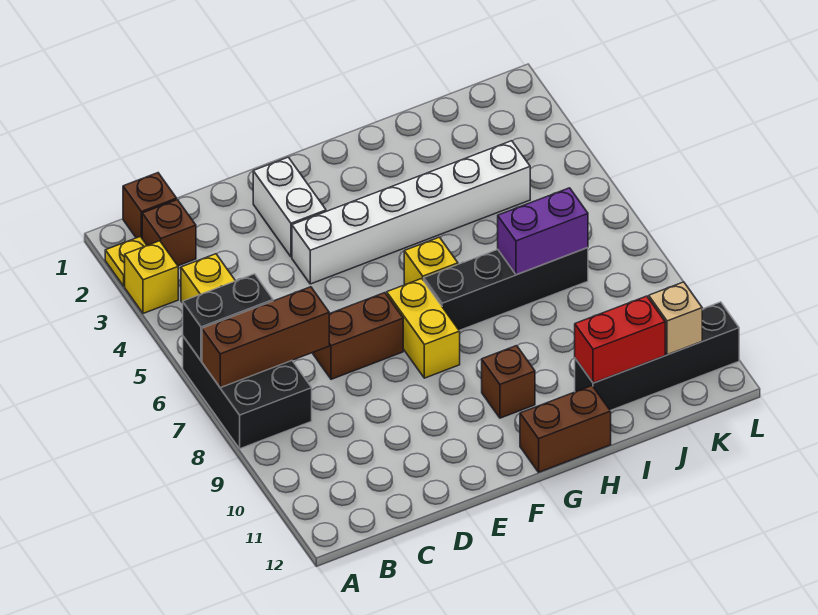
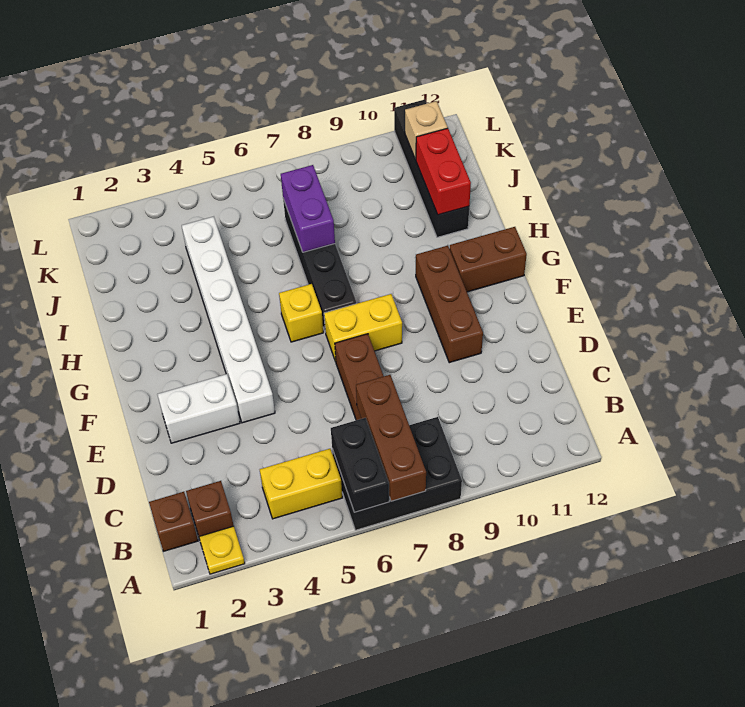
yellow brick A3 level 1 -> none
brown brick G10 level 1 -> brown brick E10:G10 level 1
brown brick G12:H12 level 1 -> brown brick G11:G12 level 1

